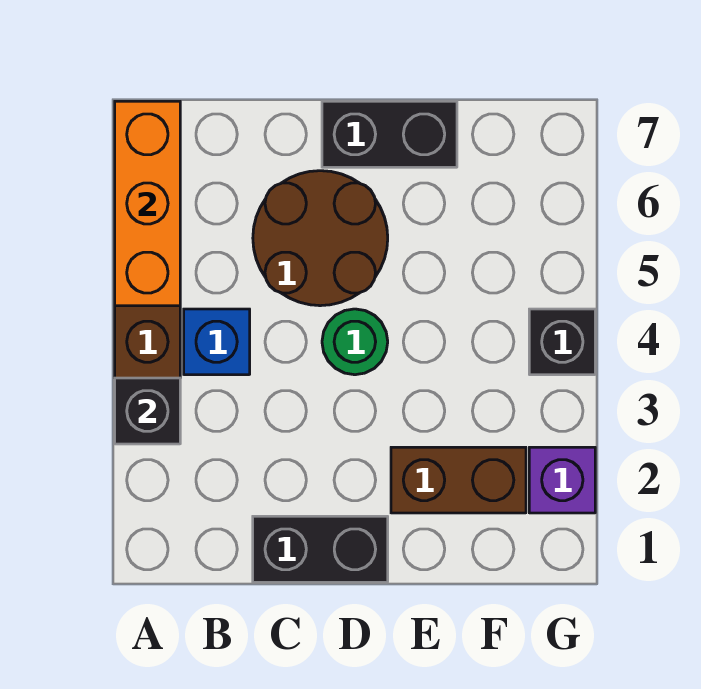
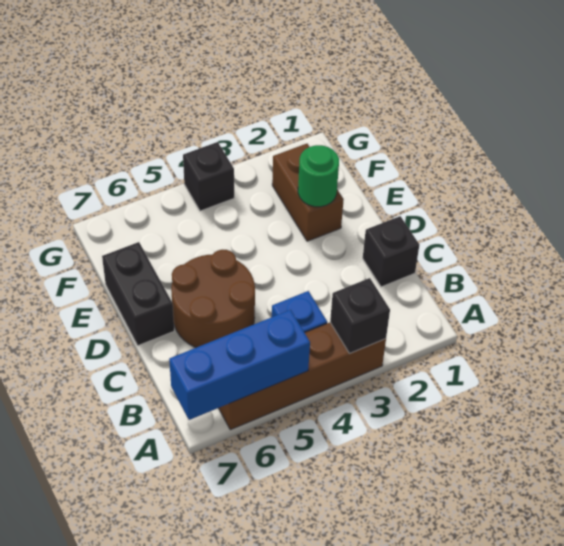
orange brick A5:A7 level 2 -> blue brick A5:A7 level 2
black brick C1:D1 level 1 -> black brick C1 level 1
green round brick D4 level 1 -> green round brick E2 level 2
purple brick G2 level 1 -> none

